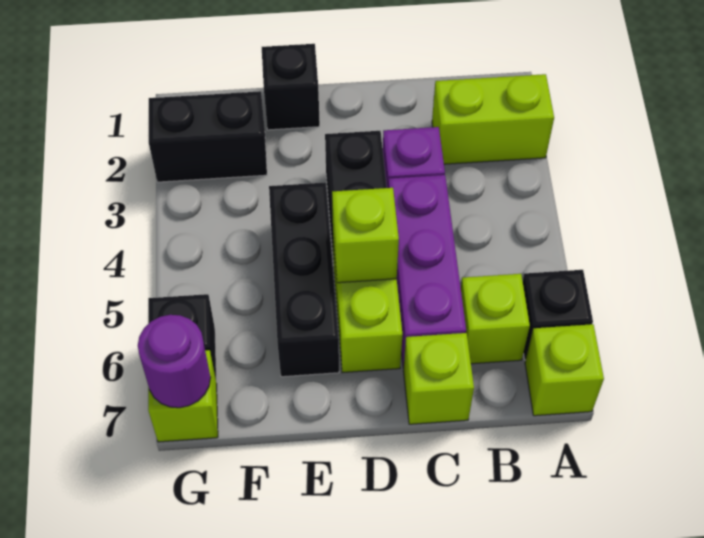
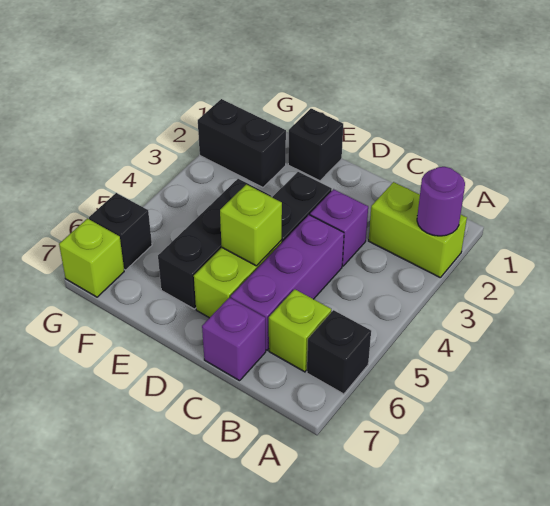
lime brick A7 level 1 -> none
lime brick C7 level 1 -> purple brick C7 level 1
purple round brick G7 level 2 -> purple round brick A2 level 2

